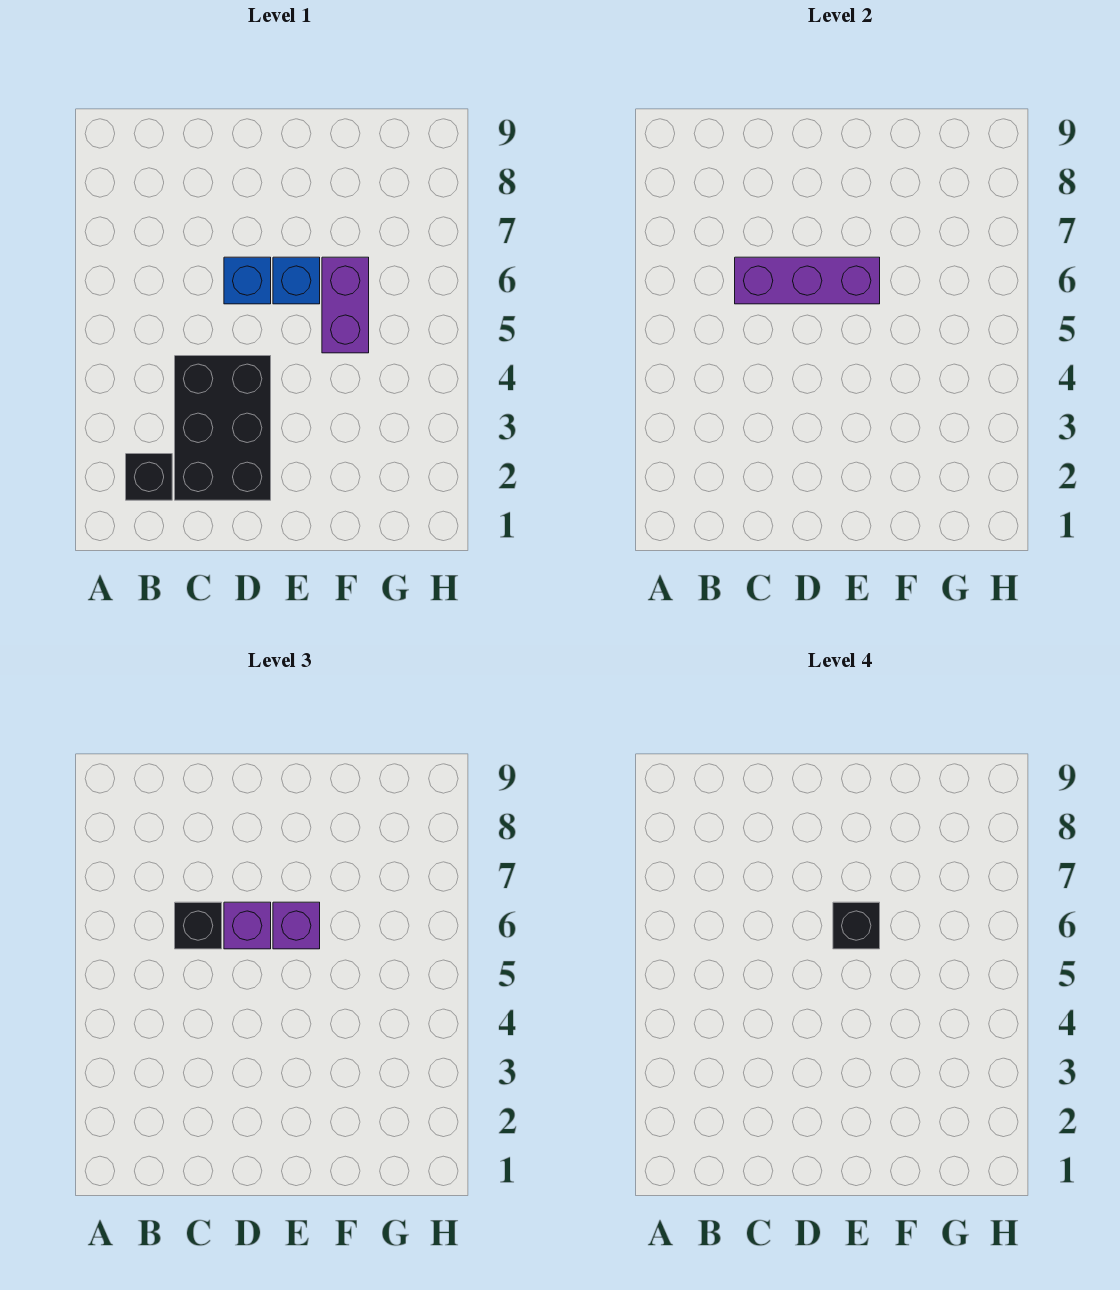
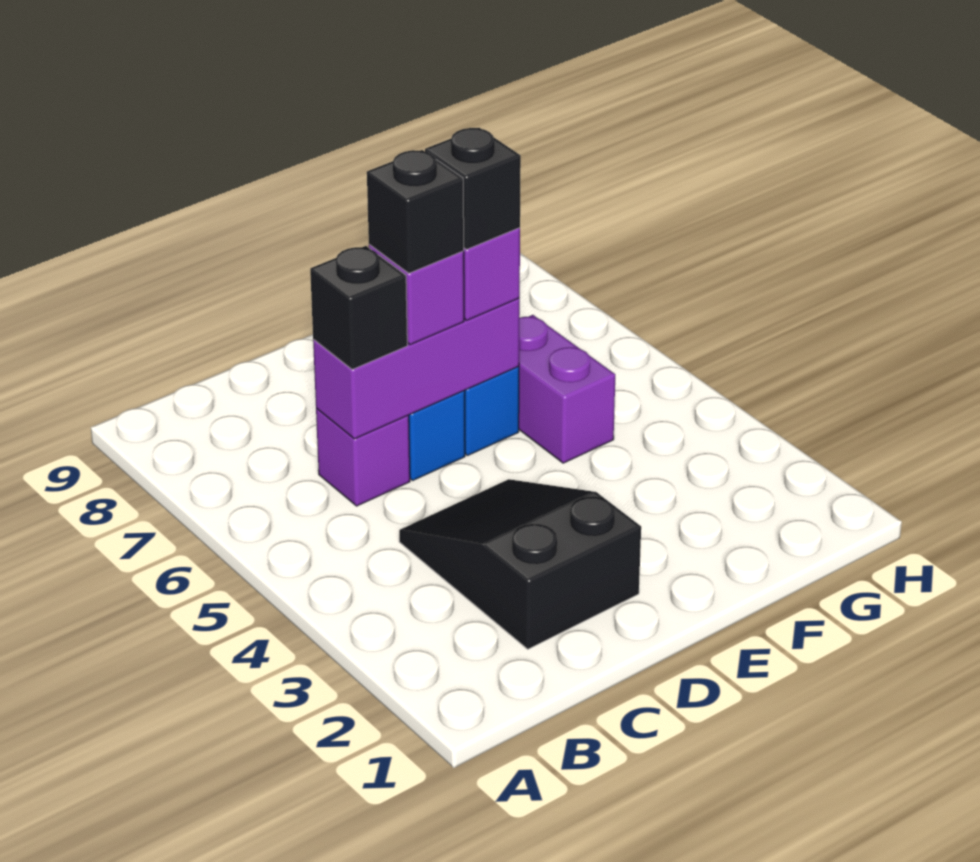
black brick B2 level 1 -> black brick D6 level 4
black brick C2:D4 level 1 -> black slope C2:D4 level 1 top 2
none -> purple brick C6 level 1

